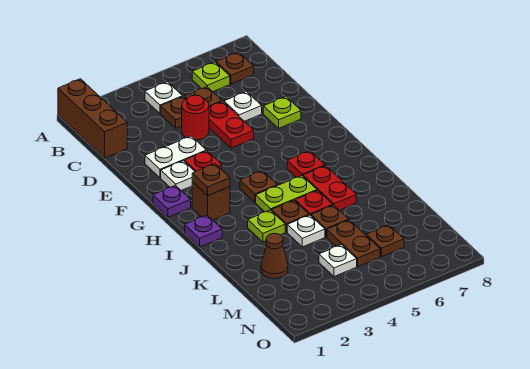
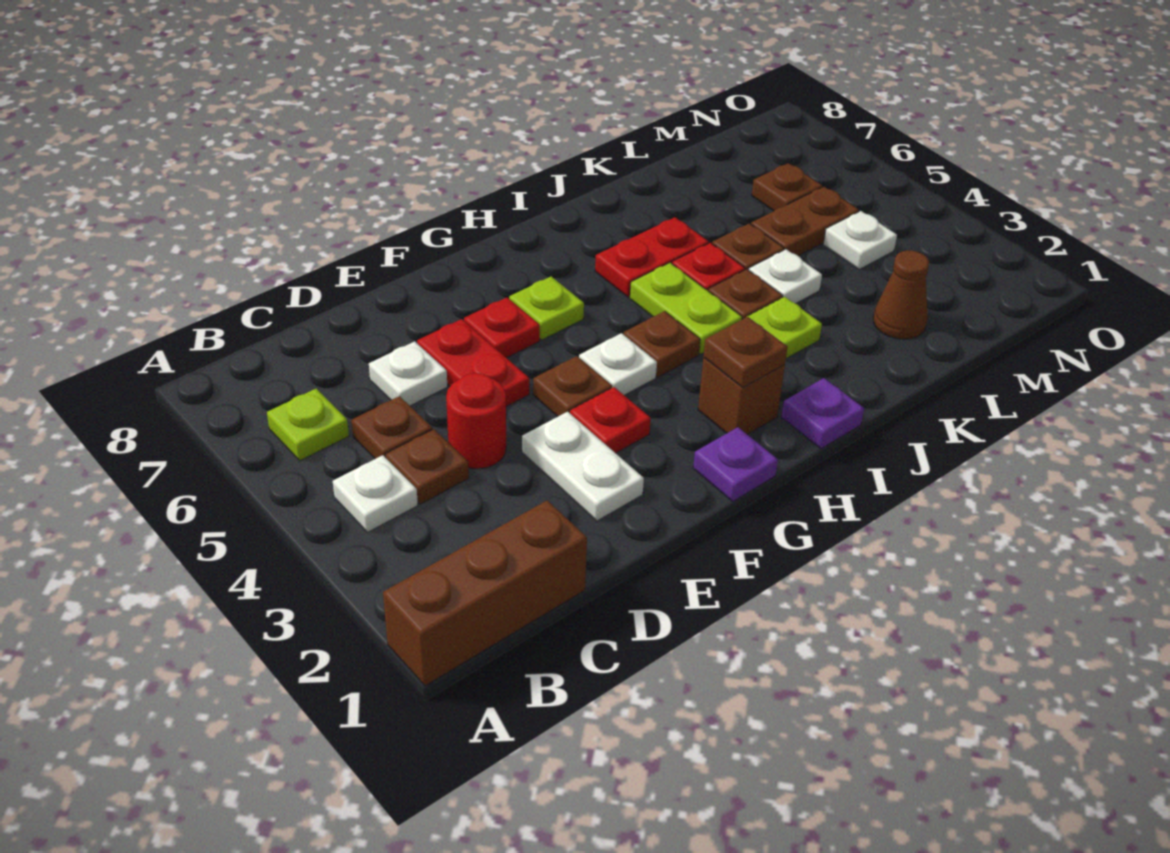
brown plate B7 level 1 -> brown plate F4 level 1
red plate D5:E5 level 1 -> red plate E5:E6 level 1
lime plate E7 level 1 -> lime plate G6 level 1
white plate F2 level 1 -> white plate G4 level 1
red plate H6 level 1 -> red plate F6 level 1

